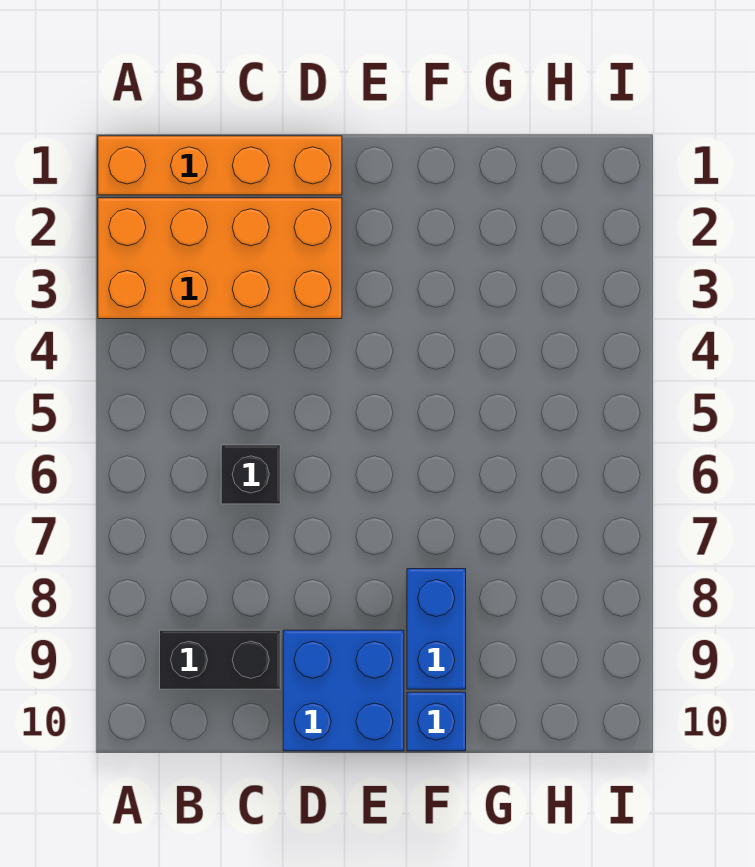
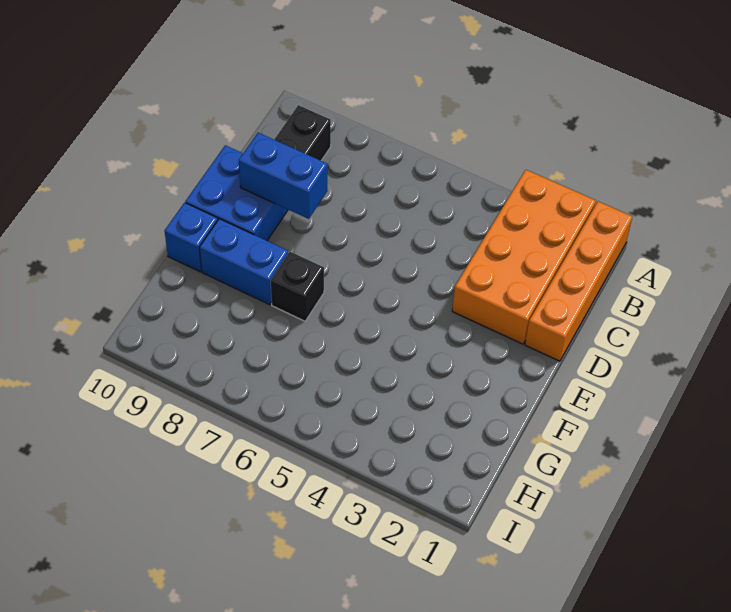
black brick C6 level 1 -> black brick F7 level 1
none -> blue brick D8:D9 level 2

